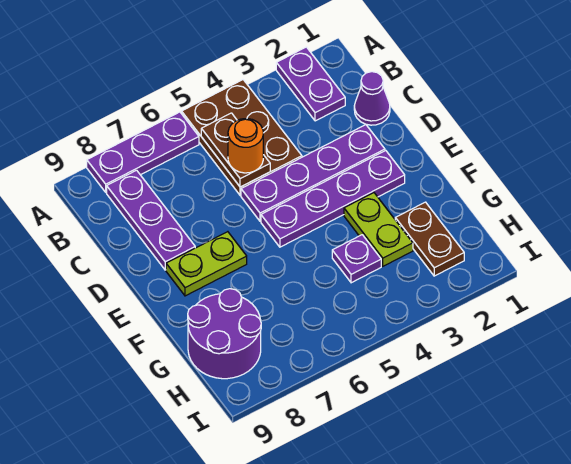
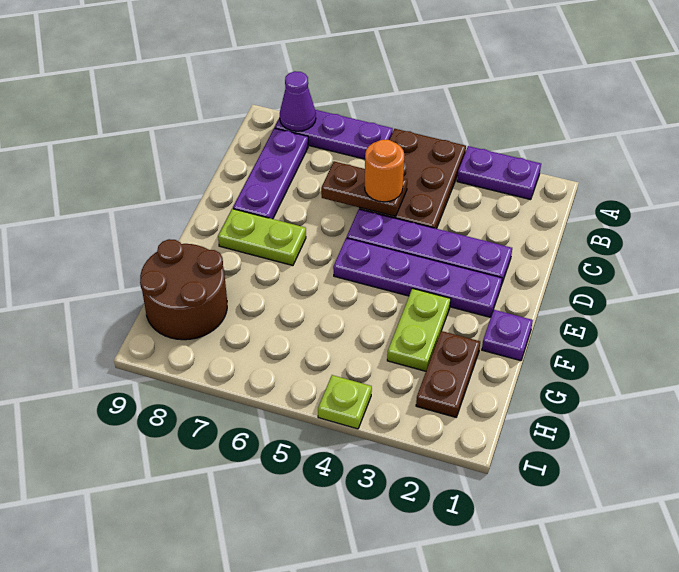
purple plate A2:B2 level 1 -> purple plate A2:A3 level 1
brown plate B5:C5 level 2 -> brown plate C5:C6 level 2
purple cone C1 level 1 -> purple cone A8 level 2
purple plate G4 level 1 -> purple plate F1 level 1
purple round brick G8:H9 level 1 -> brown round brick G8:H9 level 1
none -> lime plate I4 level 1

